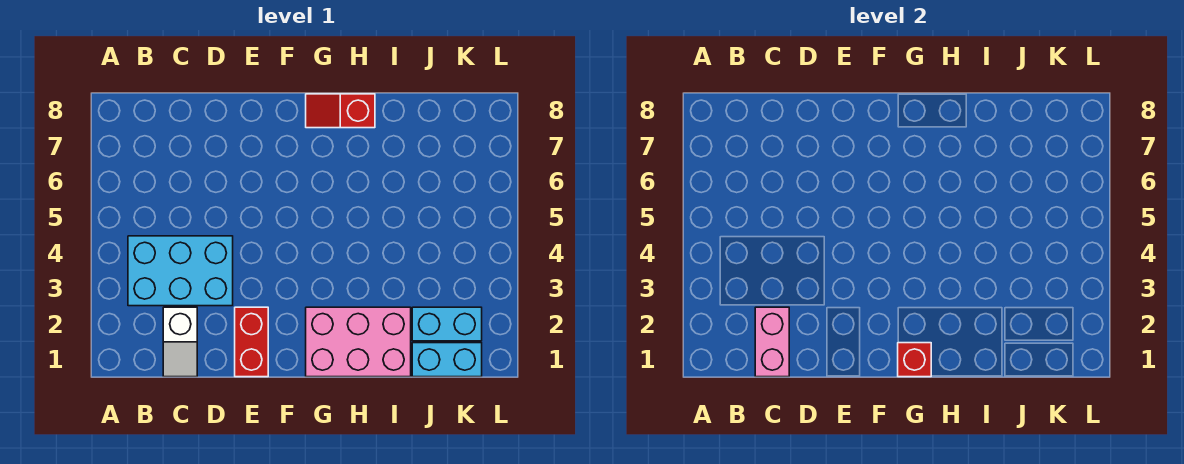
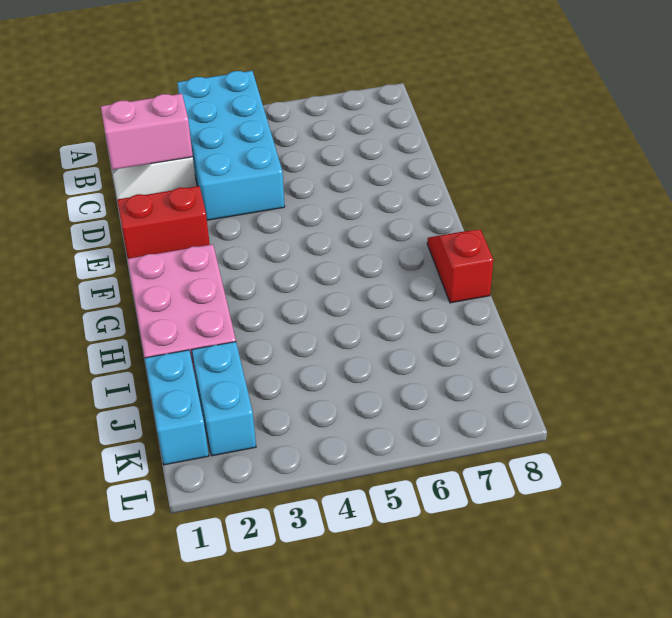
cyan brick B3:D4 level 1 -> cyan brick A3:D4 level 1
red brick G1 level 2 -> none

